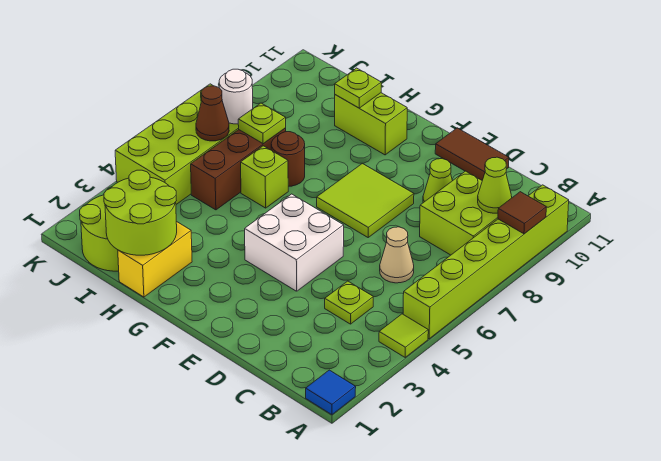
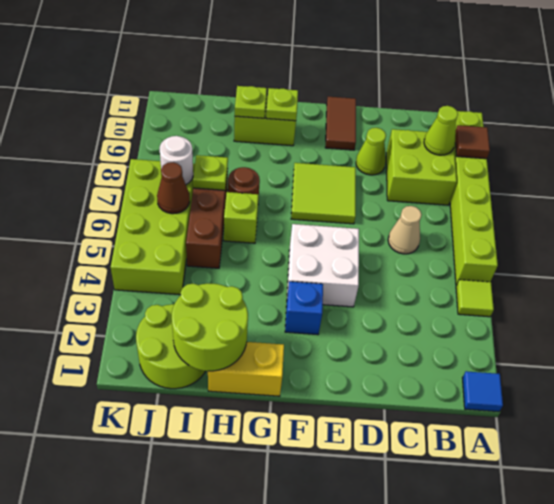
lime plate C4 level 1 -> lime plate G10 level 2
brown tile D11:E11 level 1 -> brown tile E10:E11 level 1
none -> blue brick F3 level 1
yellow brick H1:H2 level 1 -> yellow brick G1:H1 level 1

